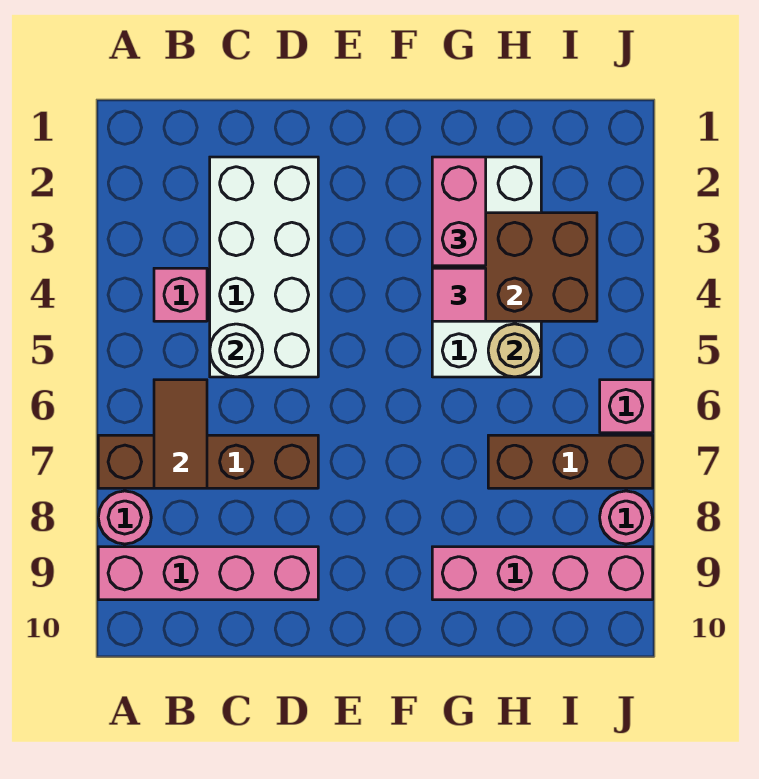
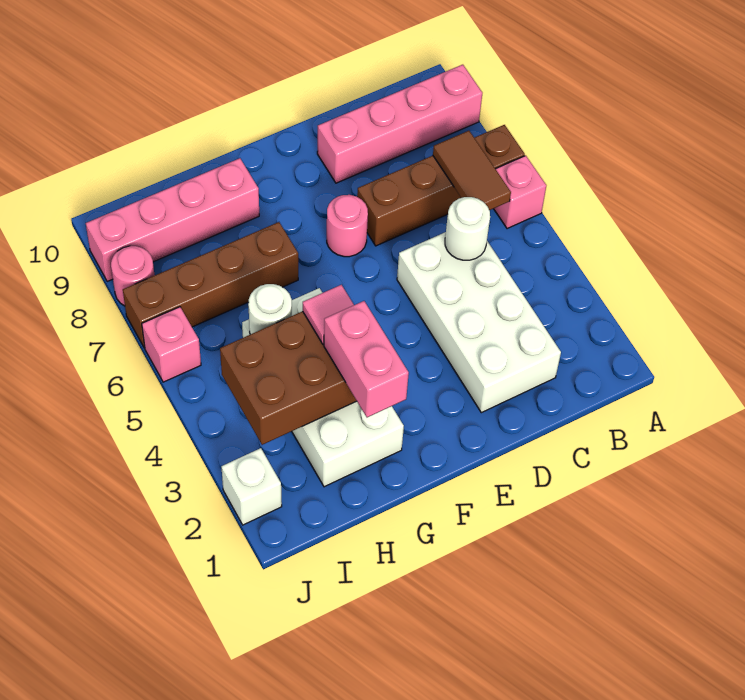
pink round brick A8 level 1 -> pink round brick E7 level 1
pink brick B4 level 1 -> pink brick A6 level 1
tan round brick H5 level 2 -> white round brick H5 level 2
brown brick H7:J7 level 1 -> brown brick G7:J7 level 1
none -> white brick J2 level 1

